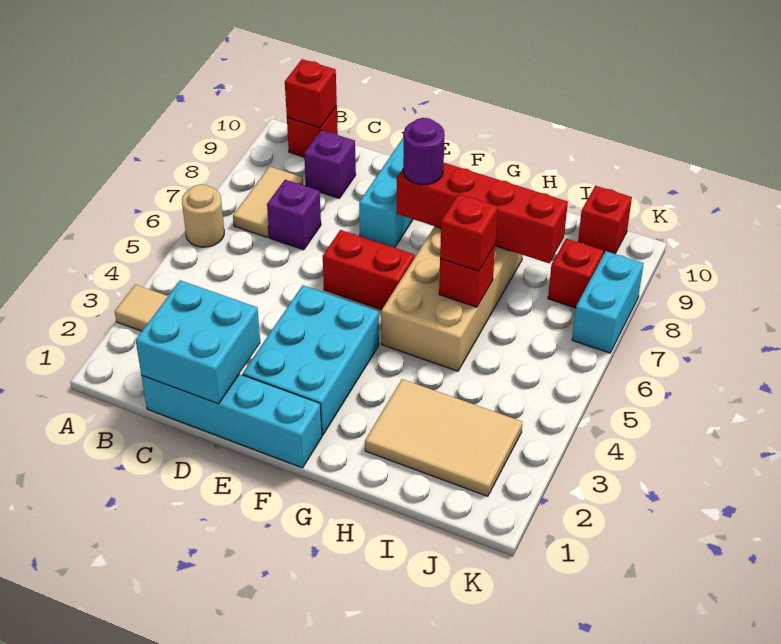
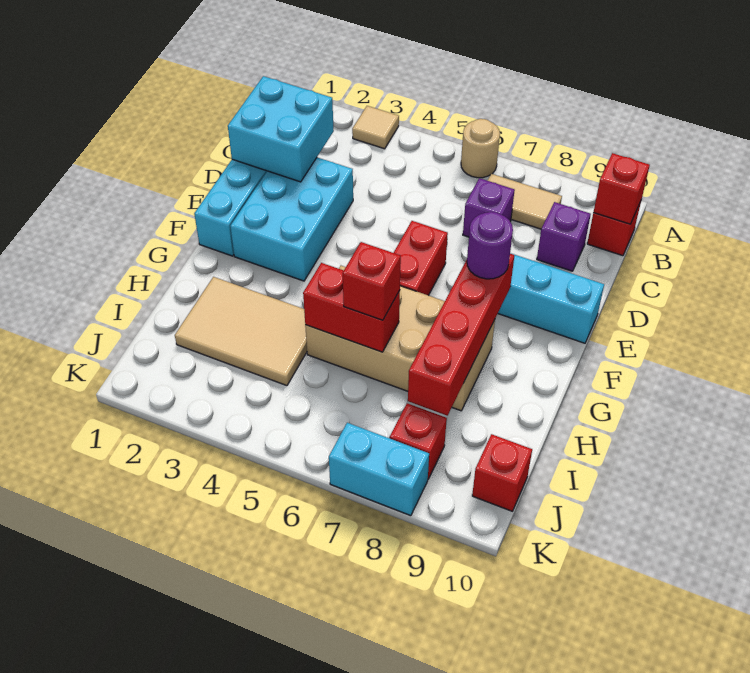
cyan brick E2:F4 level 1 -> cyan brick D2:F3 level 1
tan tile H2:J3 level 1 -> tan tile H2:I4 level 1
red brick H6 level 2 -> red brick H5:H6 level 2

